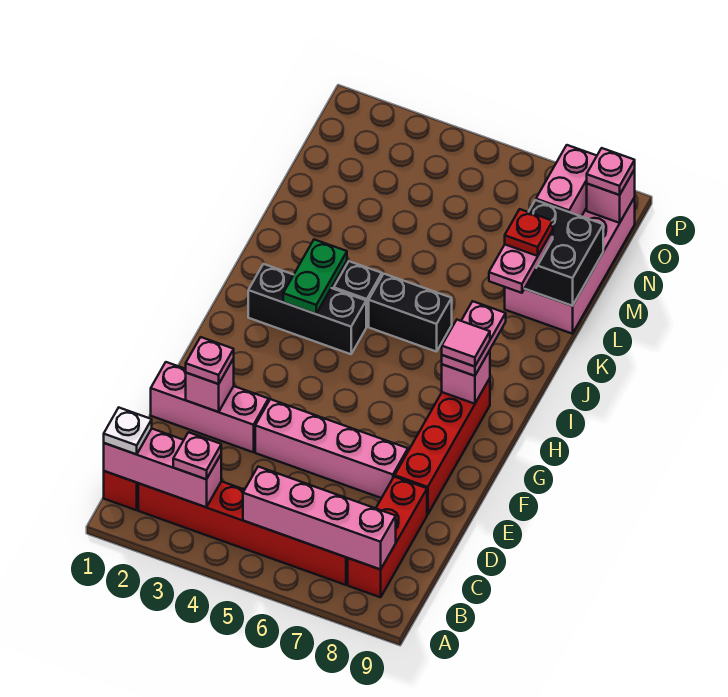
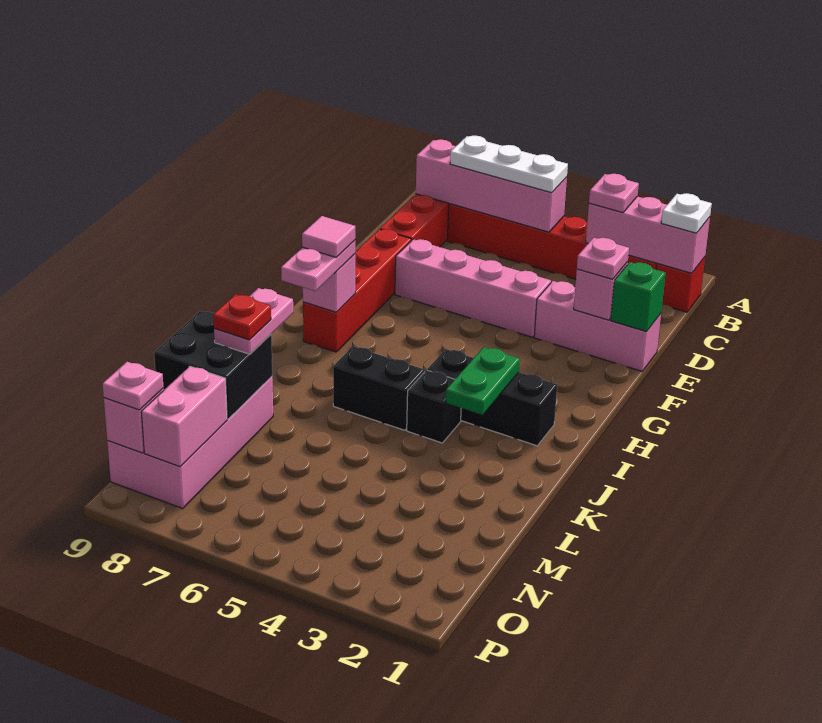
none -> white plate B5:B7 level 3
none -> green brick E1 level 2

